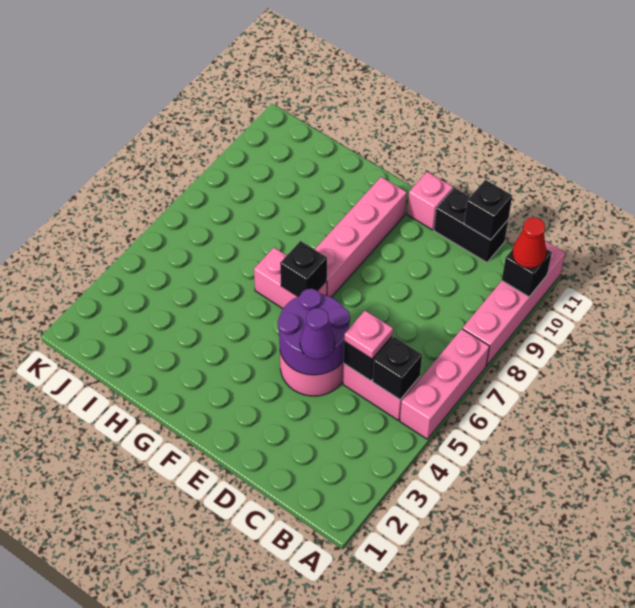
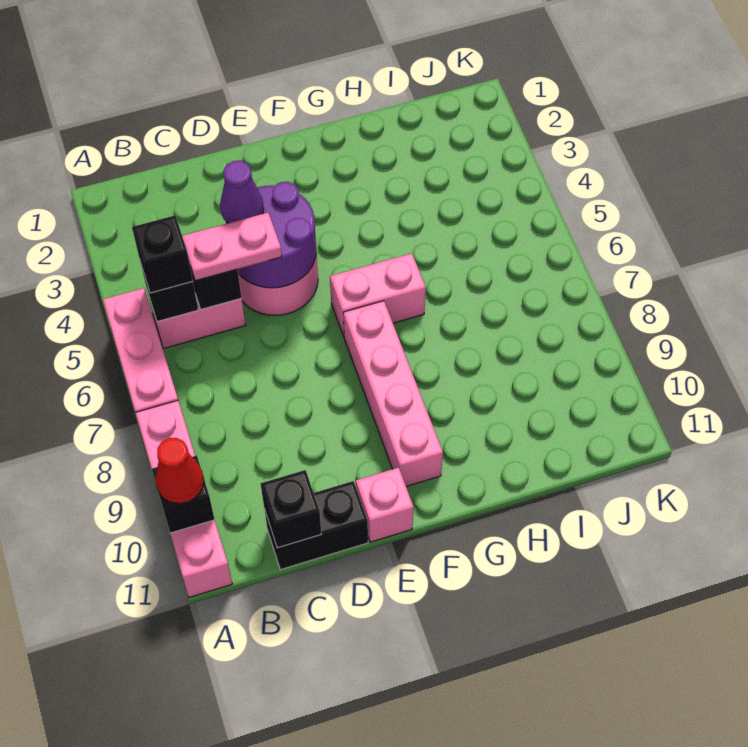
pink plate C5 level 3 -> pink plate C5:D5 level 3
black brick F6 level 2 -> black brick B5 level 3

